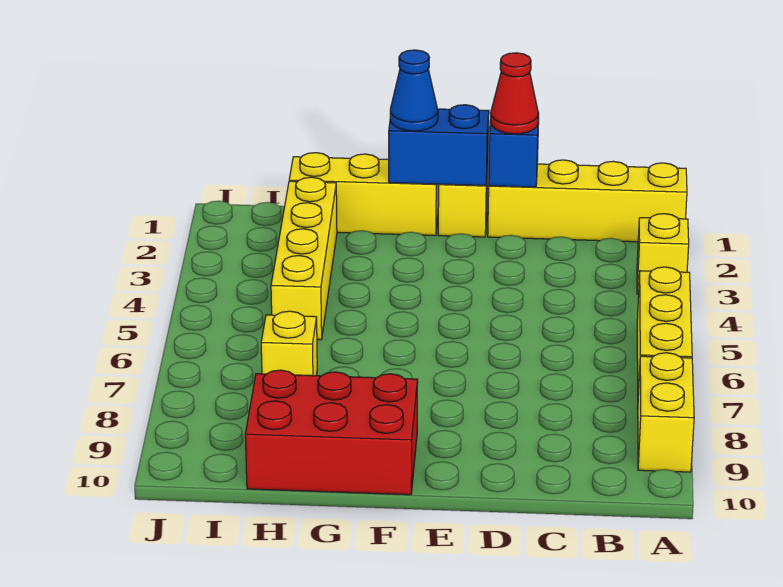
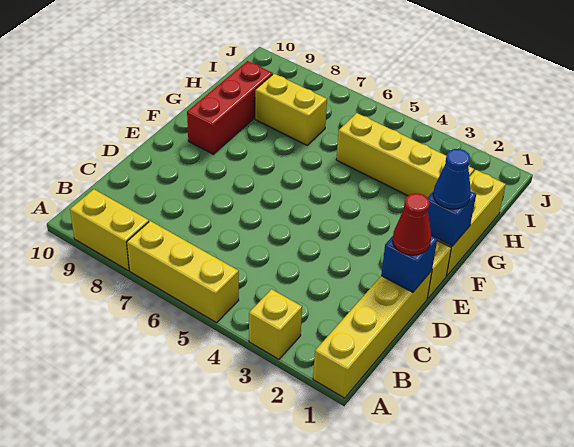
blue brick E1:F1 level 2 -> blue brick F1 level 2
red brick F9:H10 level 1 -> red brick F9:H9 level 1
yellow brick H7 level 1 -> yellow brick H7:H8 level 1

